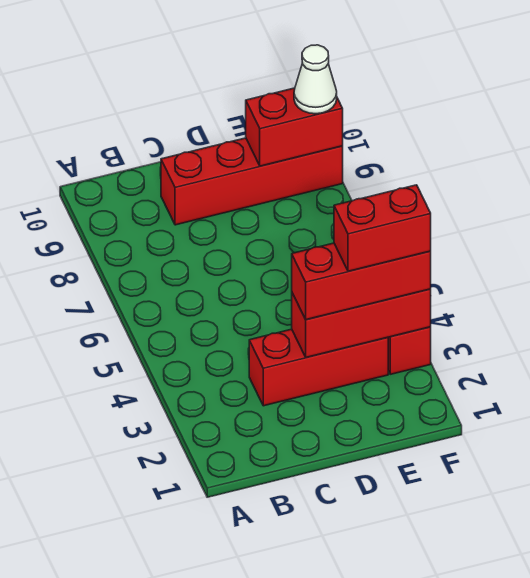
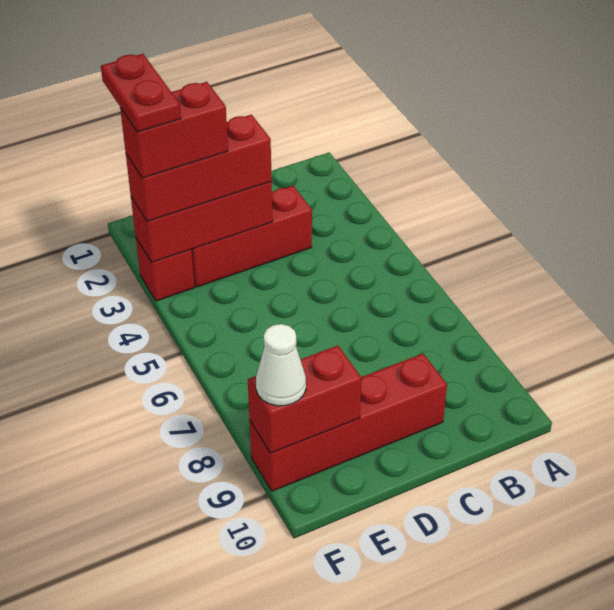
none -> red plate F2:F3 level 5

